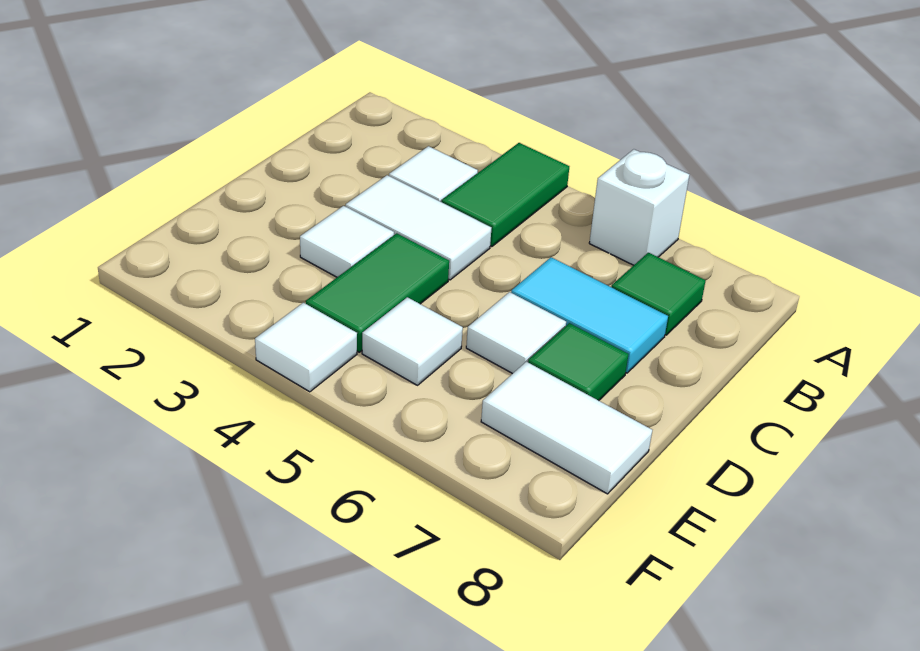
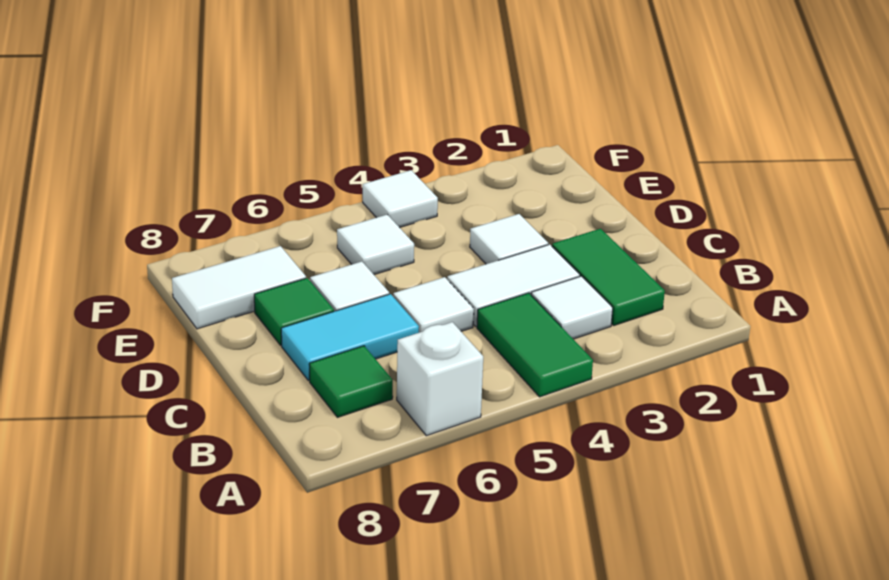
none -> white tile C5 level 1
green tile D4:E4 level 1 -> green tile B2:C2 level 1

